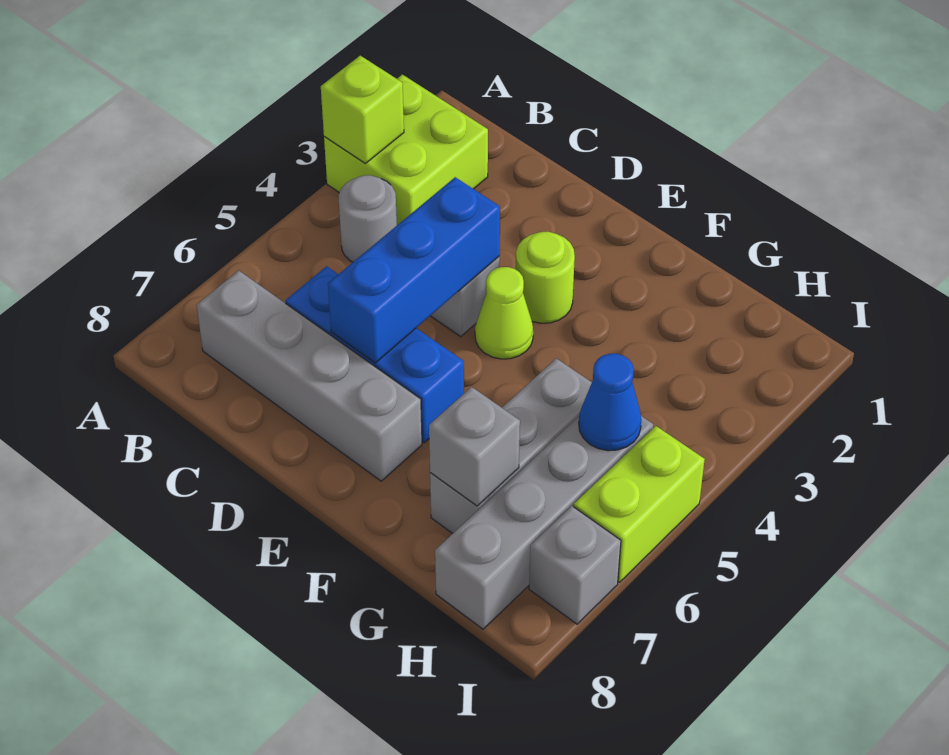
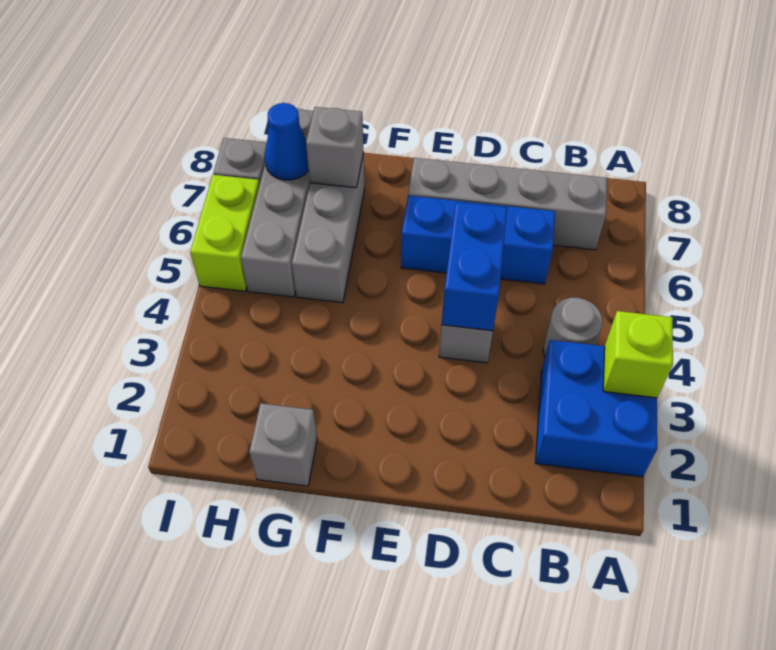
lime brick A2:B3 level 1 -> blue brick A2:B3 level 1
blue brick D4:D6 level 2 -> blue brick D4:D5 level 2
lime round brick E3 level 1 -> none
lime cone E4 level 1 -> none
none -> grey brick G1 level 1
blue cone H5 level 2 -> blue cone H7 level 2

